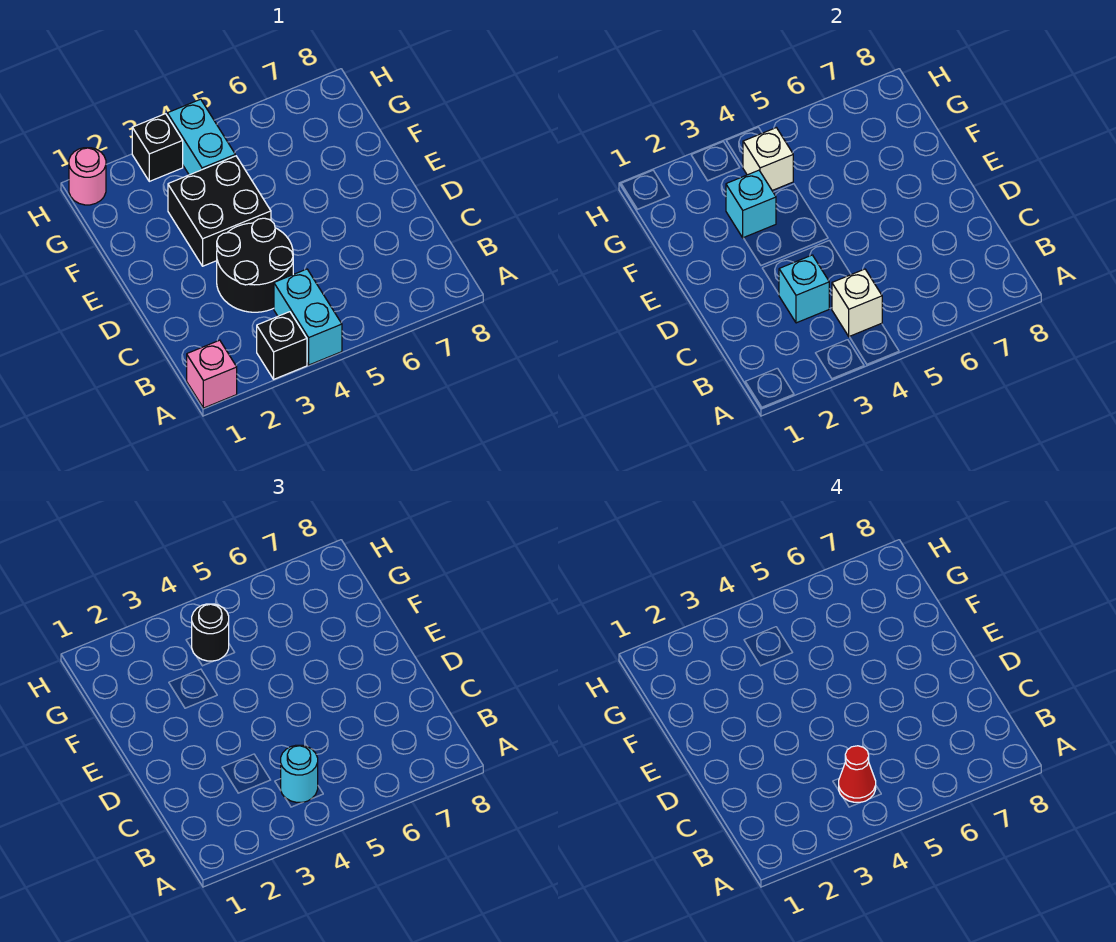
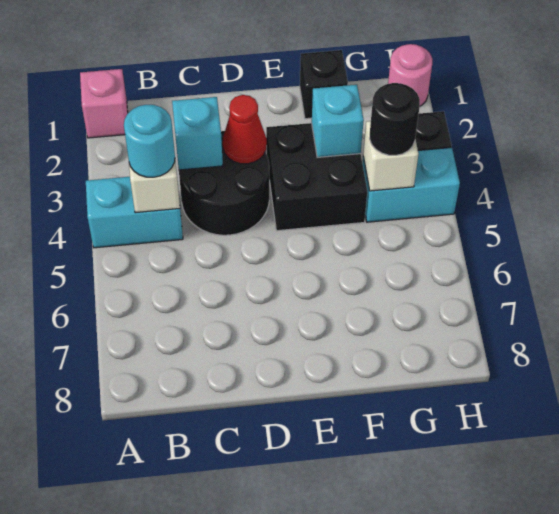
black brick A3 level 1 -> black brick F1 level 1
red cone B4 level 4 -> red cone D3 level 2

